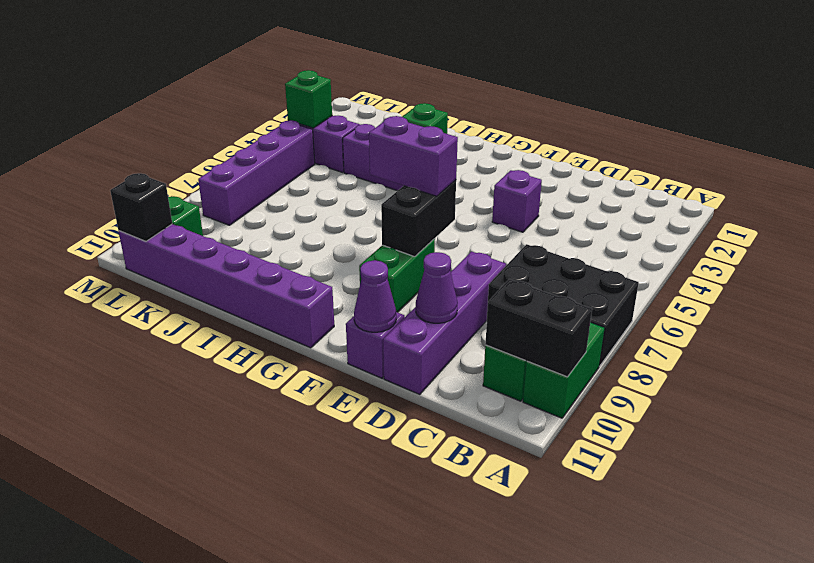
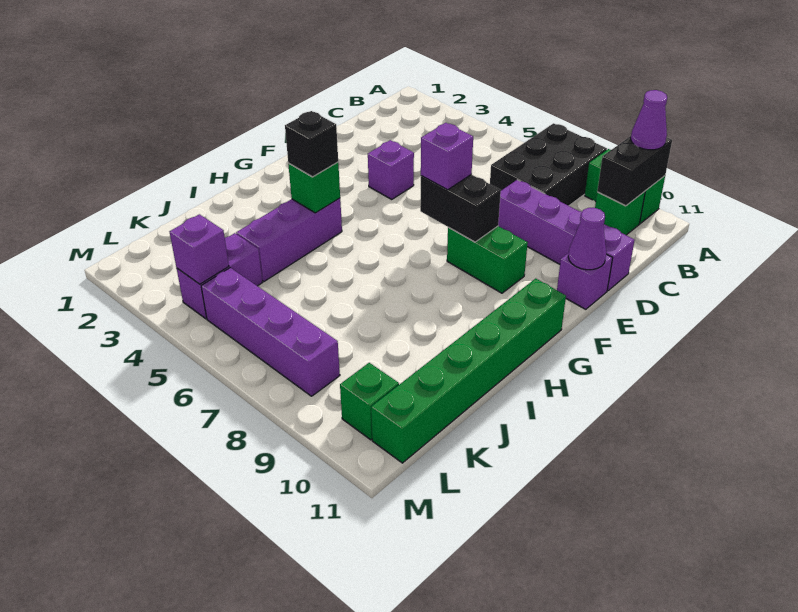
purple cone D10 level 2 -> purple cone A10 level 3
purple brick F7:G7 level 3 -> purple brick F7 level 3
purple brick G11:L11 level 1 -> green brick G11:L11 level 1
green brick L4 level 2 -> purple brick L4 level 2
black brick L11 level 2 -> black brick H4 level 3

